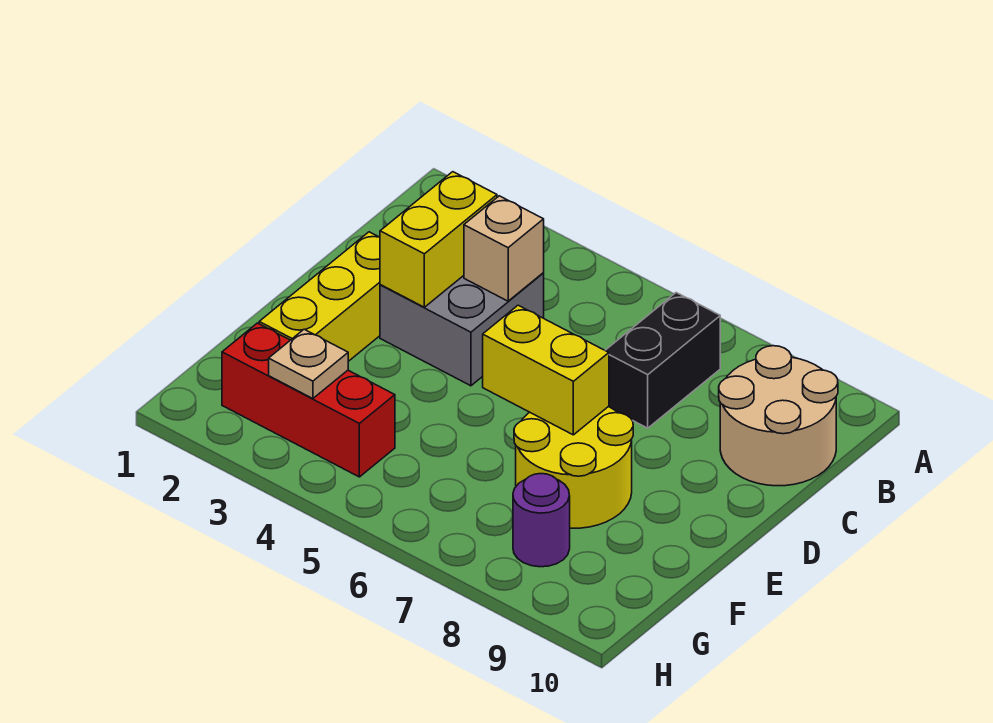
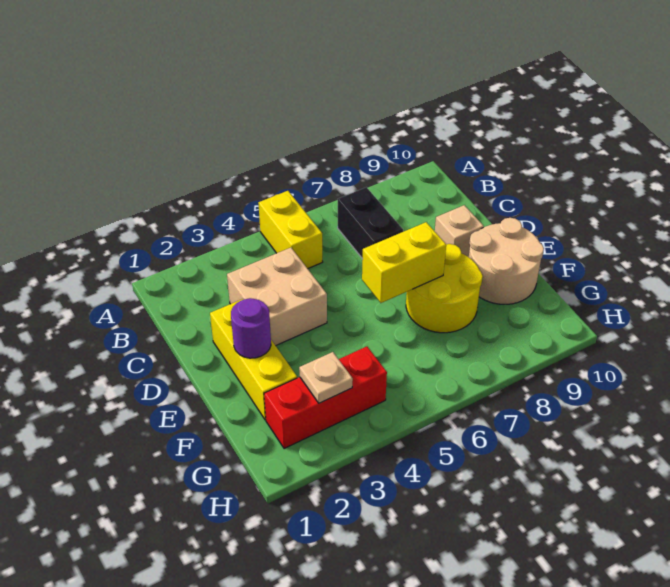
tan round brick B9:C10 level 1 -> tan round brick E9:F10 level 1
grey brick C3:D4 level 1 -> tan brick C3:D4 level 1
yellow brick C3:D3 level 2 -> yellow brick A5:B5 level 1
tan brick C4 level 2 -> tan brick D9 level 1
purple round brick G8 level 1 -> purple round brick E2 level 2

